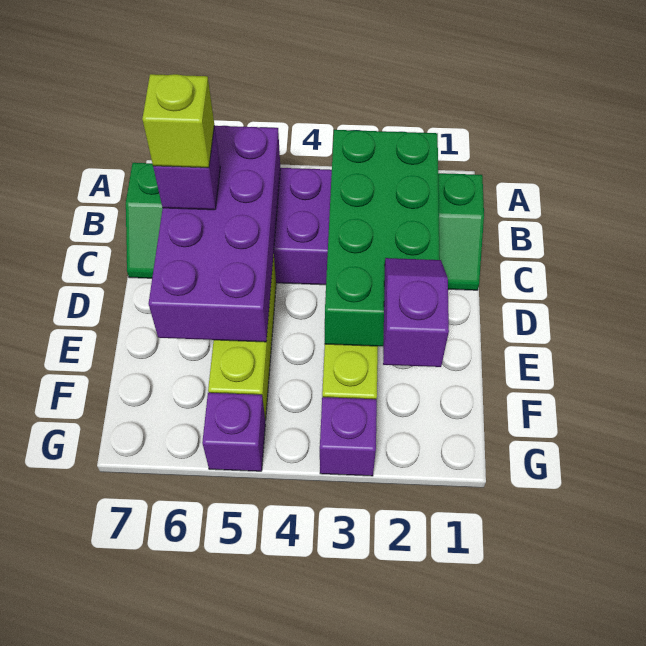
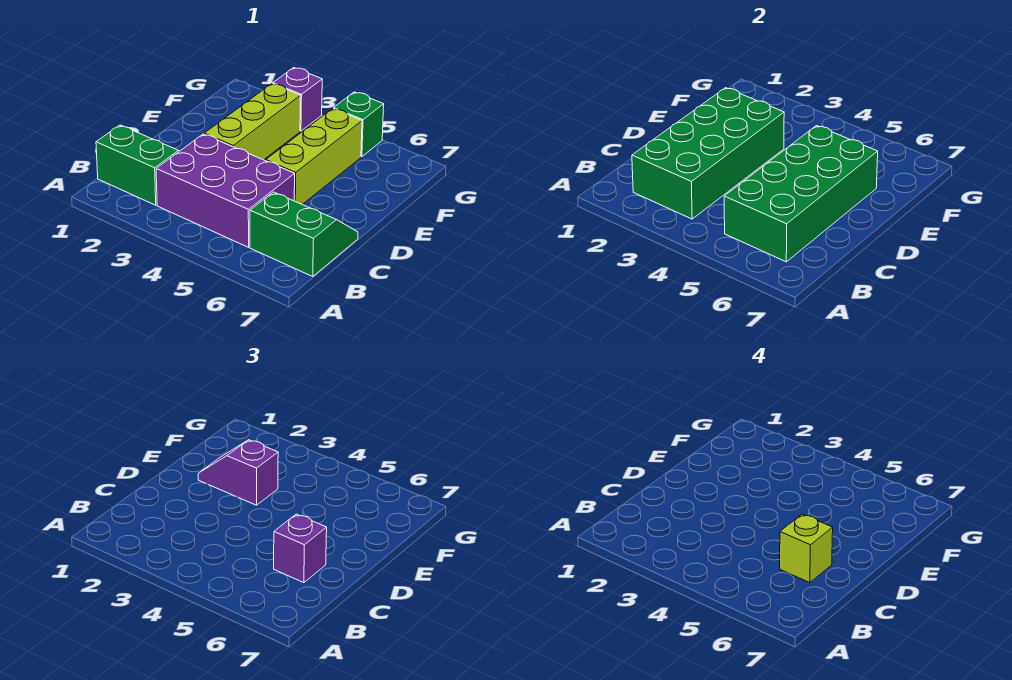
purple brick B5:E6 level 2 -> green brick B5:E6 level 2
purple slope E2:F2 level 3 top F -> purple slope E2:E3 level 3 top 3
purple brick G5 level 1 -> green brick G5 level 1

